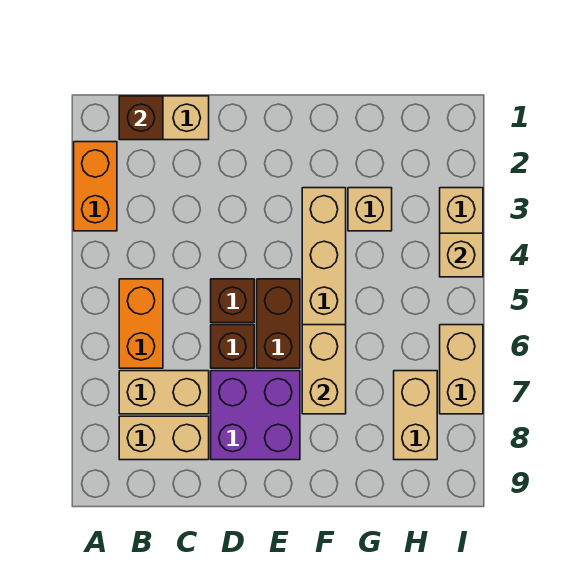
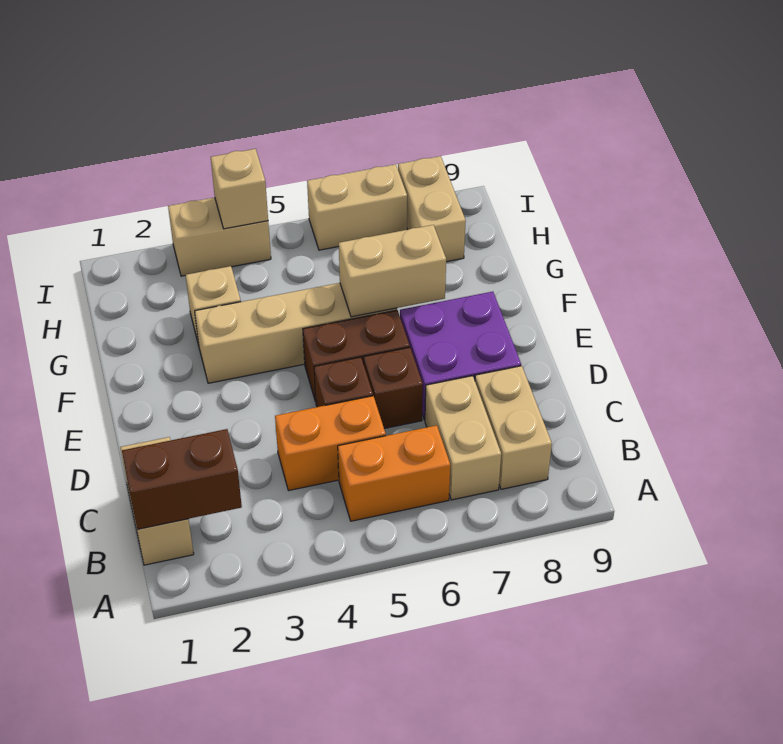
orange brick A2:A3 level 1 -> orange brick C4:C5 level 1
brown brick B1 level 2 -> brown brick B1:B2 level 2
tan brick H7:H8 level 1 -> tan brick H8:I8 level 1

